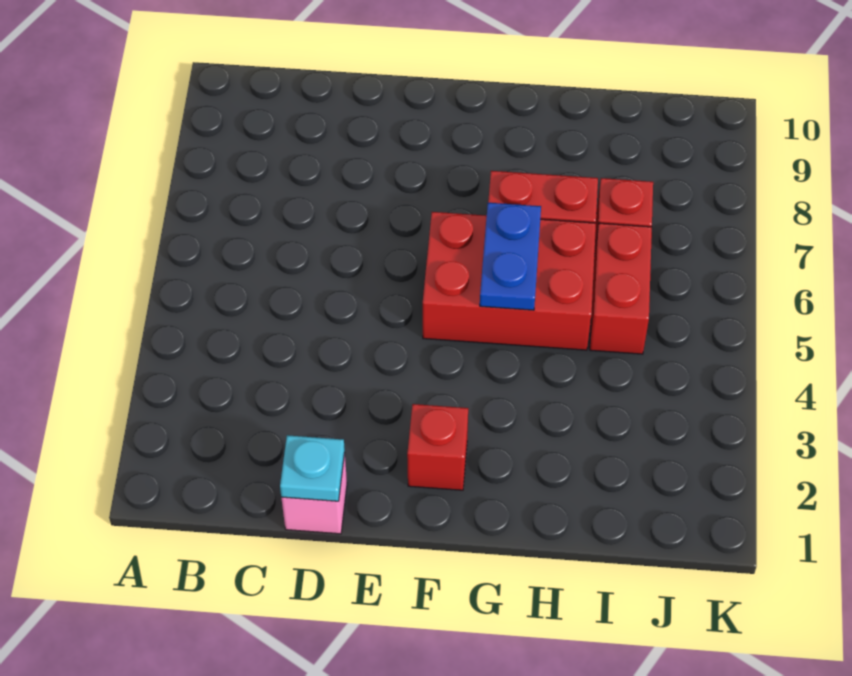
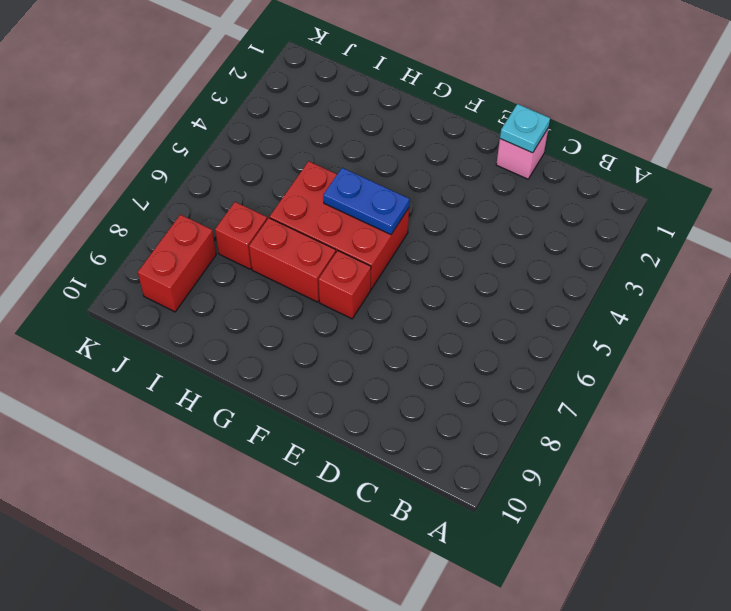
red brick F2 level 1 -> red brick F7 level 1
blue plate G5:G6 level 2 -> blue plate F5:G5 level 2
red brick I5:I6 level 1 -> red brick J8:J9 level 1

